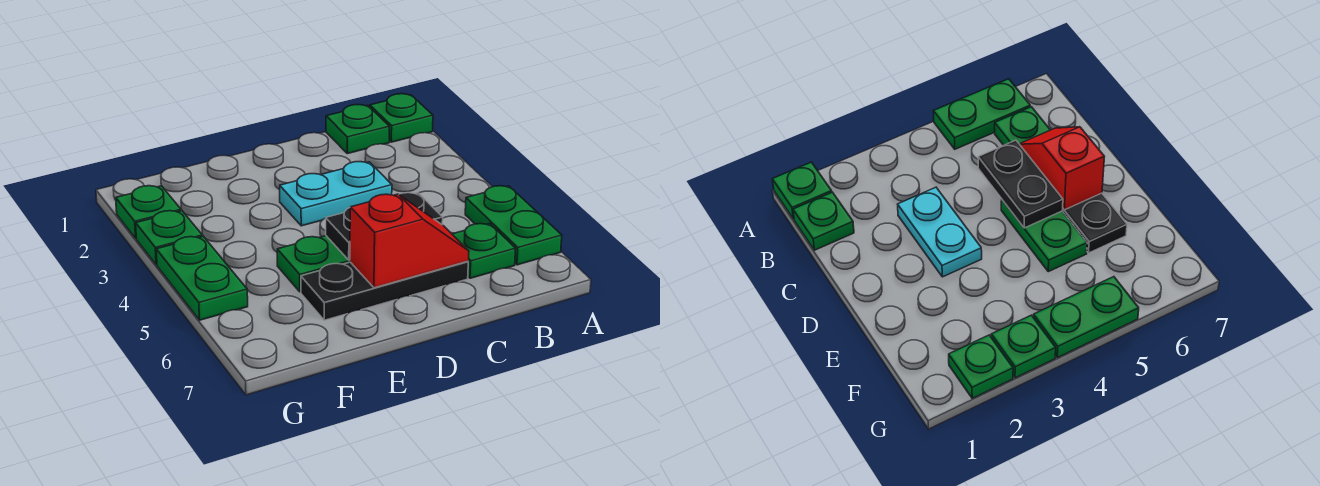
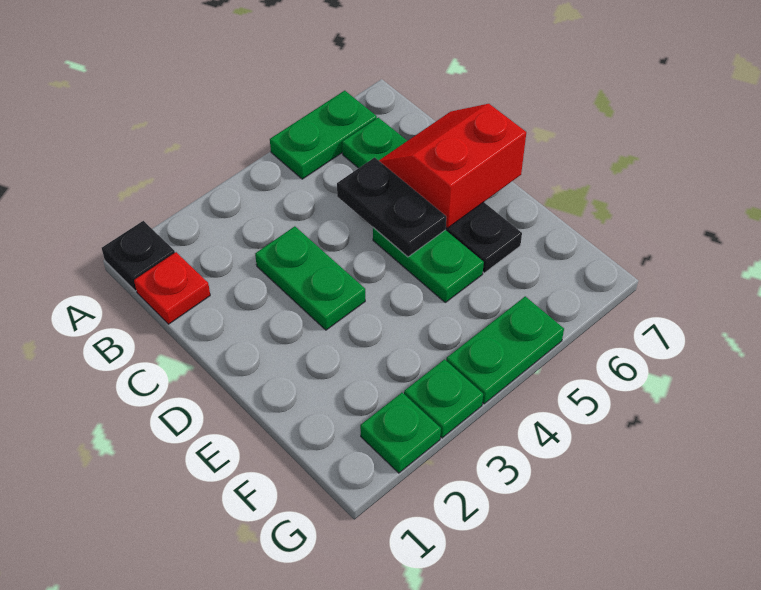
green plate A1 level 1 -> black plate A1 level 1
green plate B1 level 1 -> red plate B1 level 1
cyan plate C3:D3 level 1 -> green plate C3:D3 level 1
red slope C6:D6 level 2 top D -> red slope C6:D7 level 2 top D

